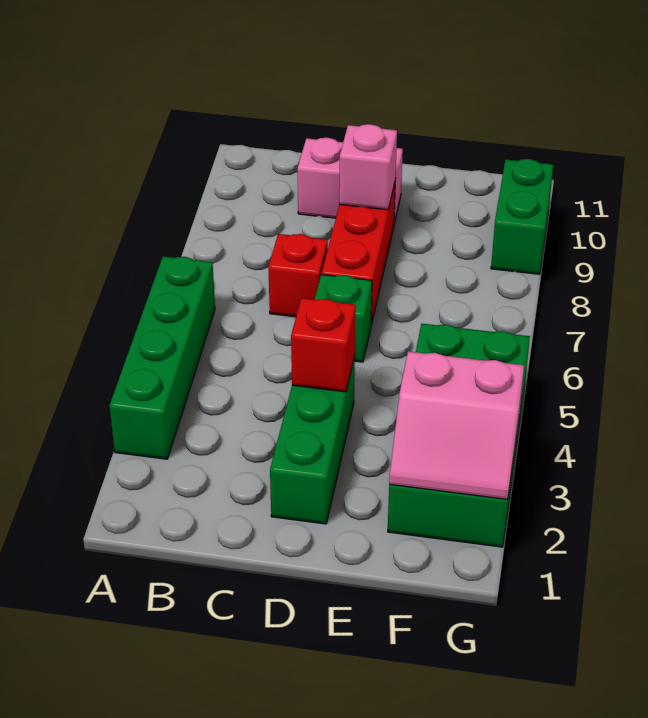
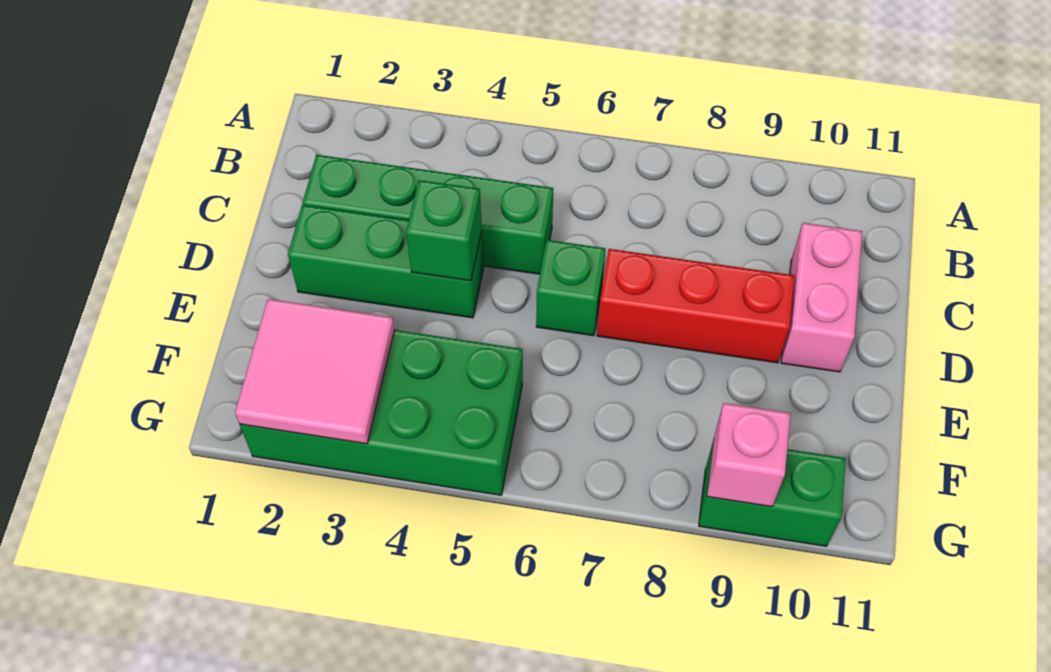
green brick A3:A6 level 1 -> green brick C2:C5 level 1
red brick C7 level 1 -> none
red brick D4 level 2 -> green brick D4 level 2
pink brick D9 level 2 -> pink brick G9 level 2
pink slope F2:G3 level 2 top 3 -> pink tile F2:G3 level 2

